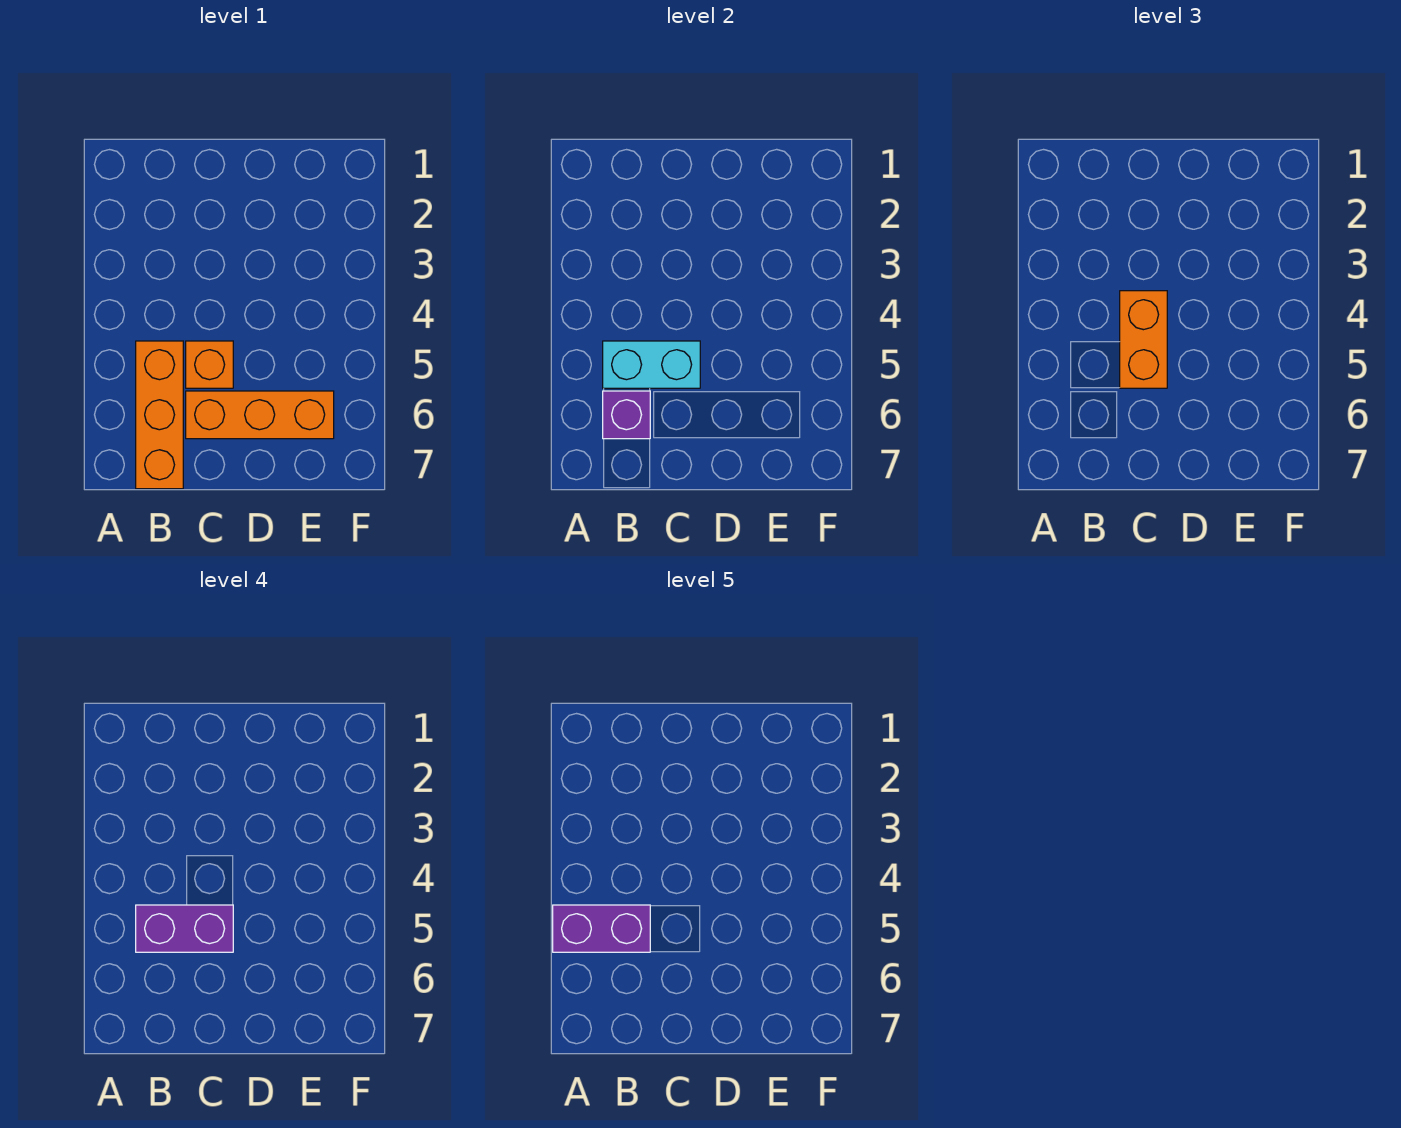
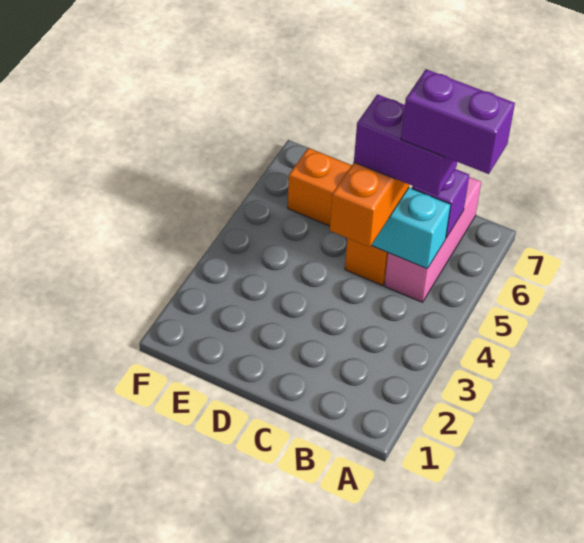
orange brick B5:B7 level 1 -> pink brick B5:B7 level 1

